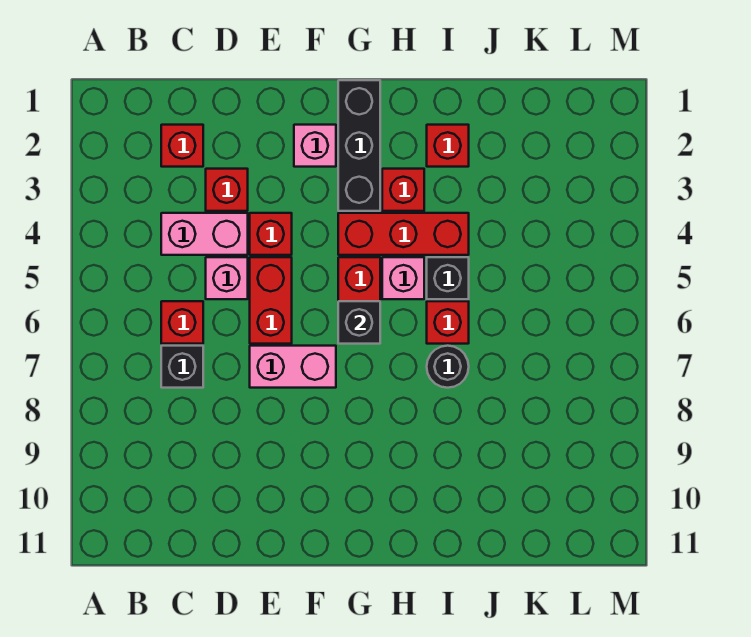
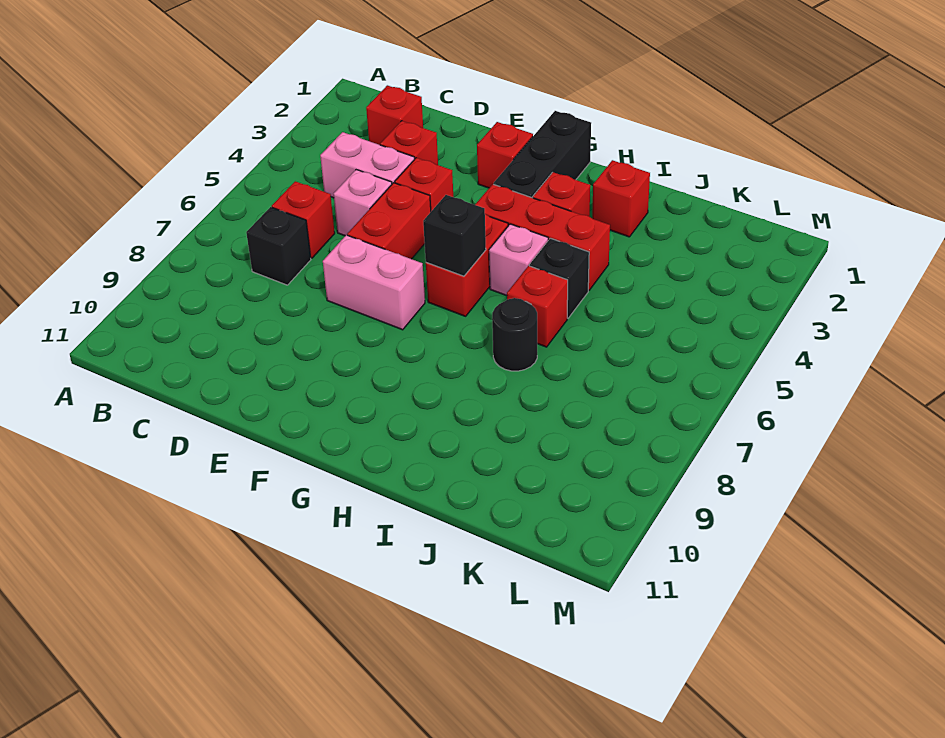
pink brick F2 level 1 -> red brick F2 level 1

